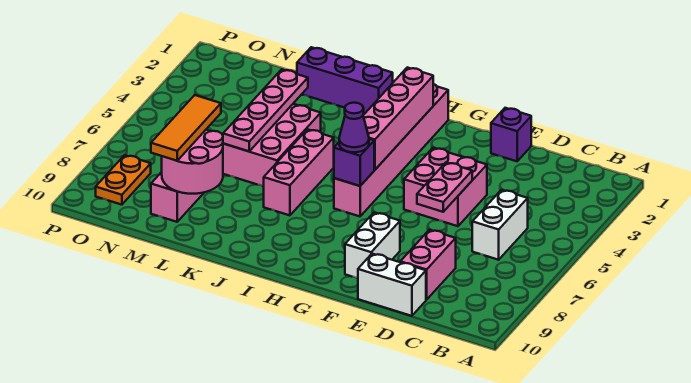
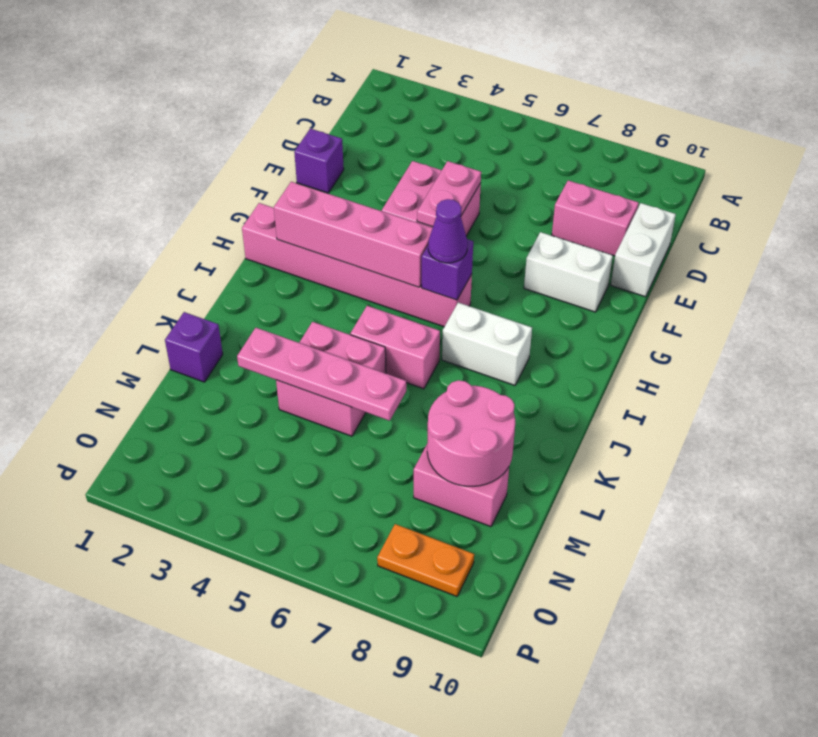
white brick C5:C6 level 1 -> white brick I7:I8 level 1
pink plate E5:E6 level 2 -> pink plate E5:F5 level 2
purple brick J1:L1 level 1 -> purple brick L1 level 1
pink brick J5:J7 level 1 -> pink brick J5:J6 level 1
pink brick K4:L6 level 1 -> pink brick K4:L5 level 1
orange tile M7:M9 level 3 -> none

